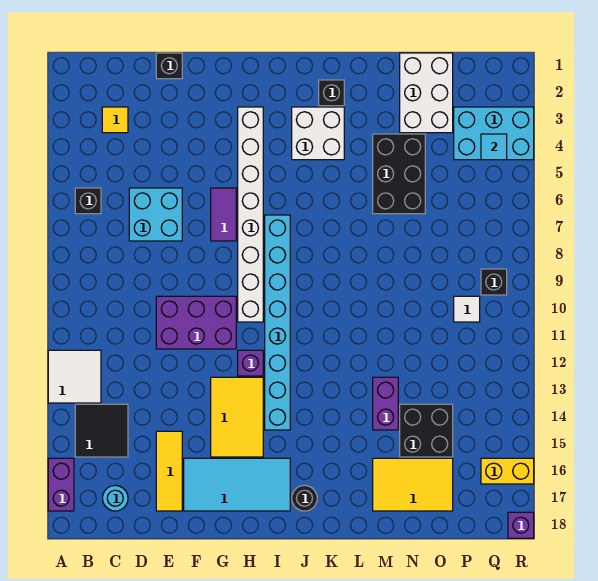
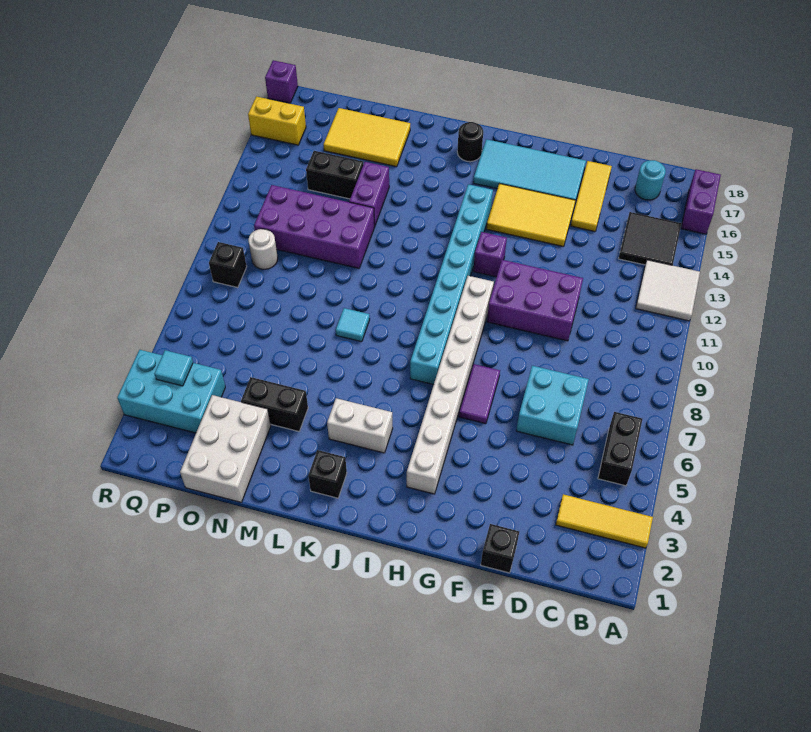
black brick B6 level 1 -> black brick B5:B6 level 1
yellow tile C3 level 1 -> yellow tile A3:C3 level 1
yellow tile G13:H15 level 1 -> yellow tile F14:H15 level 1
white brick J3:K4 level 1 -> white brick J4:K4 level 1
none -> cyan tile L8 level 1
black brick M4:N6 level 1 -> black brick M4:N4 level 1
none -> purple brick M11:P12 level 1
black brick N14:O15 level 1 -> black brick N14:O14 level 1
white tile P10 level 1 -> white round brick P10 level 1

